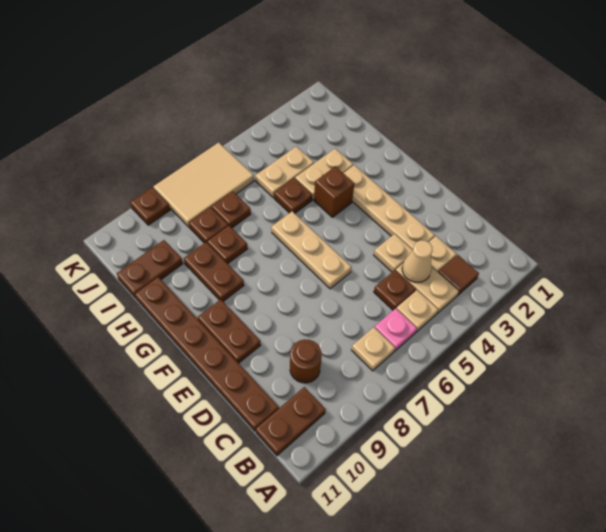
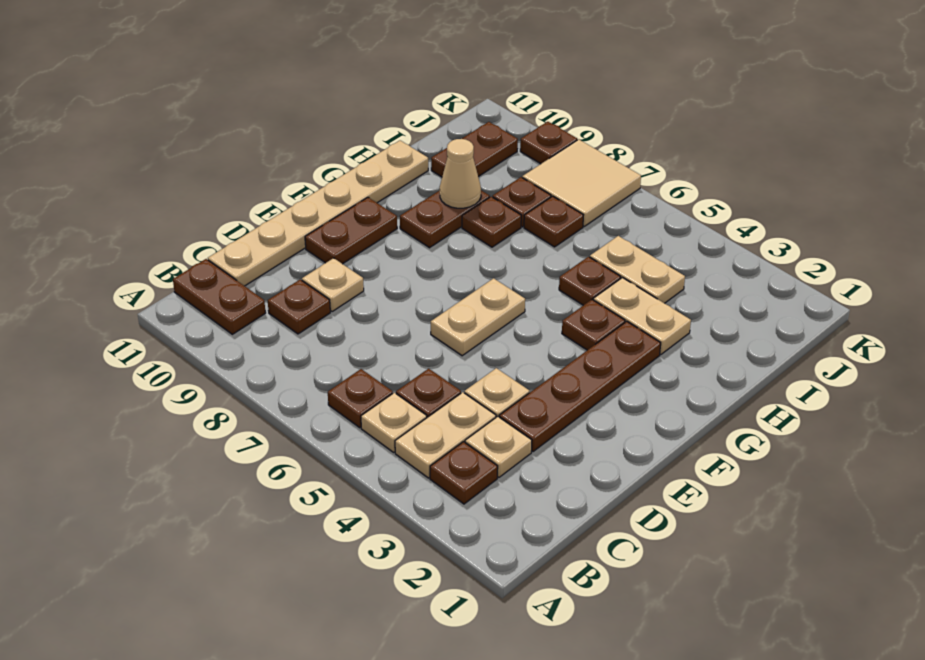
brown tile B3 level 1 -> brown plate B3 level 1
pink plate B6 level 1 -> brown plate B6 level 1
tan plate B7 level 1 -> tan plate D9 level 1
tan cone C4 level 2 -> tan cone H9 level 2
brown round brick C9 level 1 -> brown plate C9 level 1
brown plate C11:H11 level 1 -> tan plate C11:H11 level 1
tan plate D3:G3 level 1 -> brown plate D3:G3 level 1
tan plate E6:G6 level 1 -> tan plate E6:F6 level 1
brown brick G4 level 1 -> brown plate G4 level 1
brown plate I10:I11 level 1 -> brown plate I10:J10 level 1
tan tile J6:K8 level 1 -> tan tile J7:K8 level 1

